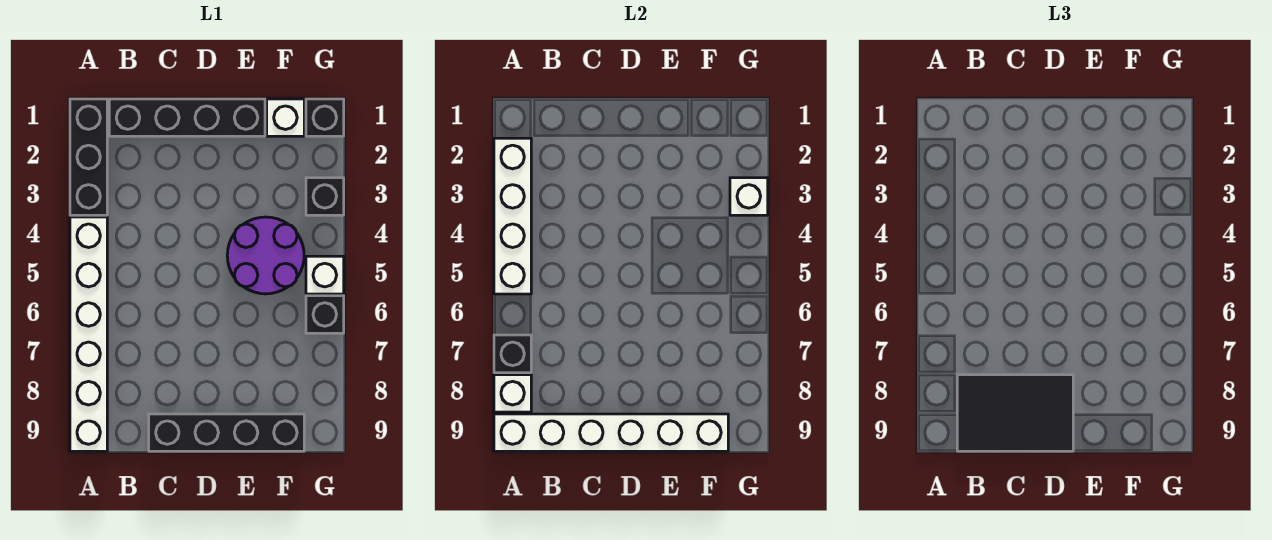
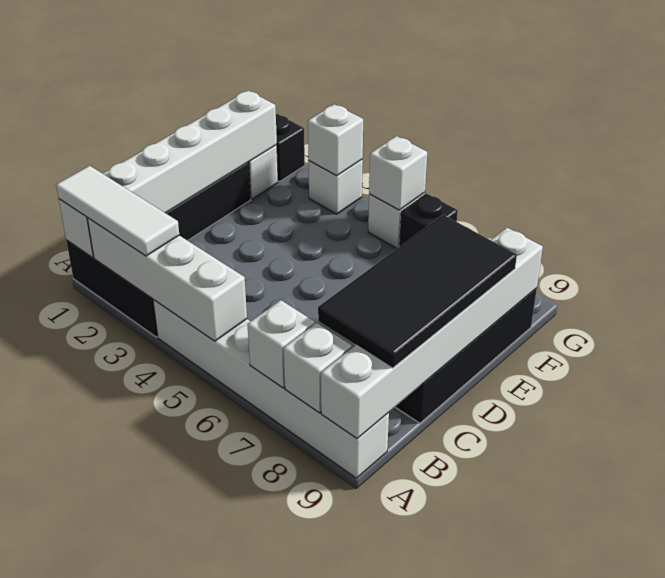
none -> white brick A1:F1 level 2
none -> white tile A1:A3 level 3
black brick A7 level 2 -> white brick A7 level 2
black tile B8:D9 level 3 -> black tile B8:E9 level 3
purple round brick E4:F5 level 1 -> none
black brick G3 level 1 -> white brick G3 level 1
none -> white brick G5 level 2

